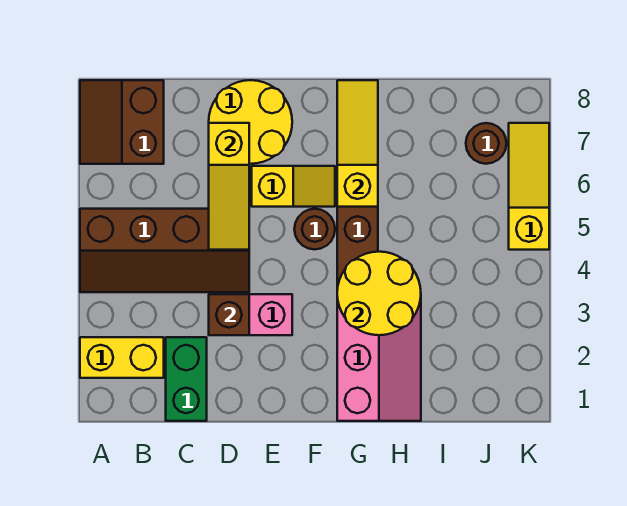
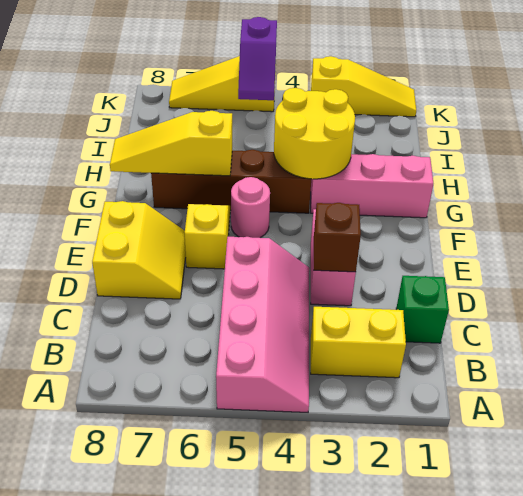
yellow brick A2:B2 level 1 -> yellow brick B2:B3 level 1
brown slope A4:D5 level 1 top 5 -> pink slope A4:D5 level 1 top 5
brown slope A7:B8 level 1 top B -> none
green brick C1:C2 level 1 -> green brick C1 level 1
yellow slope D5:D7 level 2 top 7 -> yellow slope K1:K3 level 1 top 3
yellow round brick D7:E8 level 1 -> yellow slope D7:E8 level 1 top 8
brown round brick F5 level 1 -> pink round brick F5 level 1
none -> purple slope J5:K5 level 2 top K
brown round brick J7 level 1 -> none

